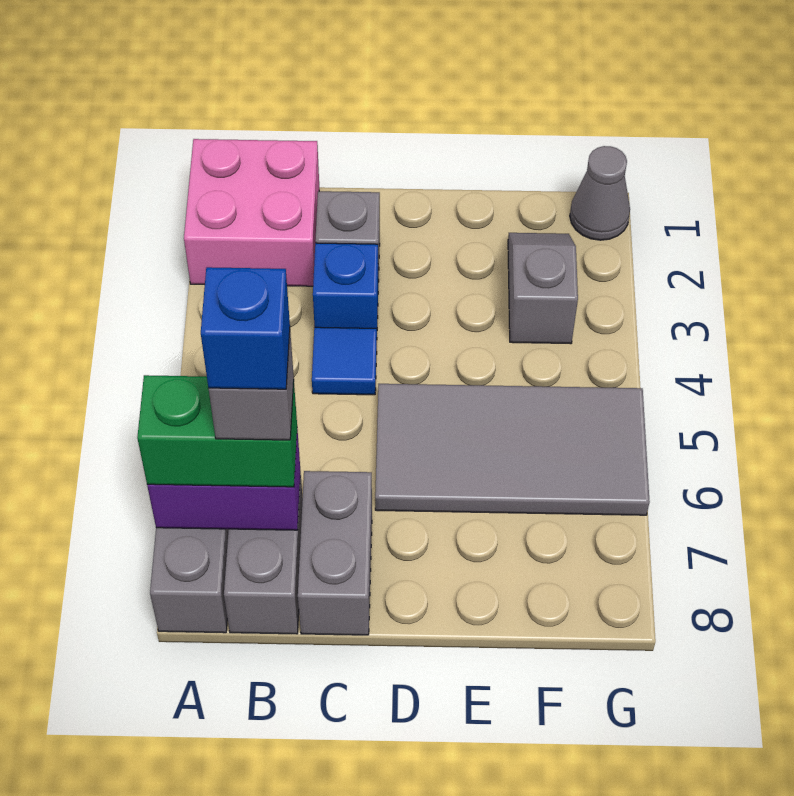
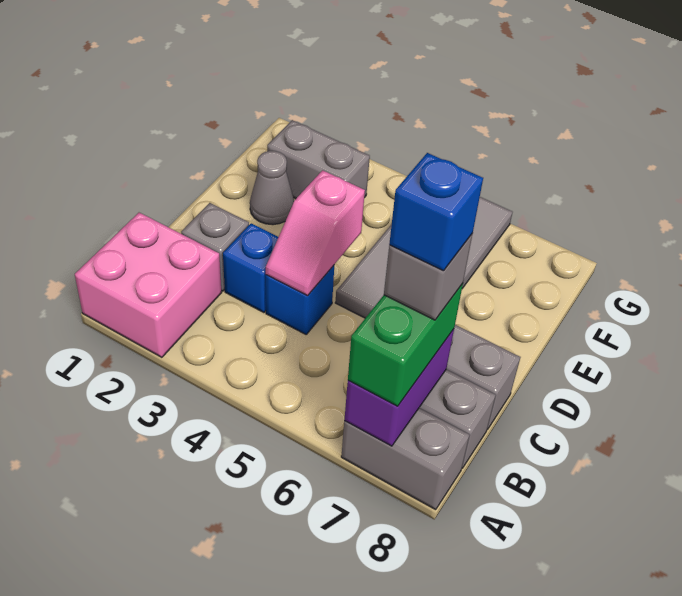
blue tile C4 level 1 -> blue brick C4 level 1
none -> pink slope C4:D4 level 2 top D
grey slope F2:F3 level 1 top 3 -> grey brick F2:F3 level 1
grey cone G1 level 1 -> grey cone E2 level 1

